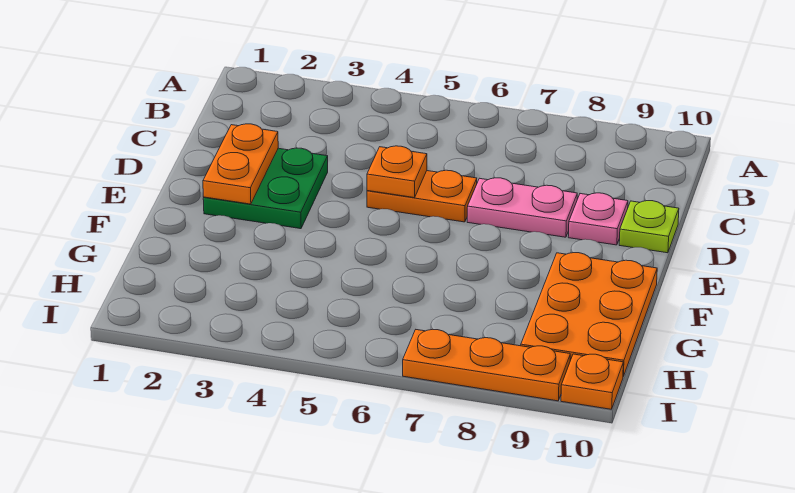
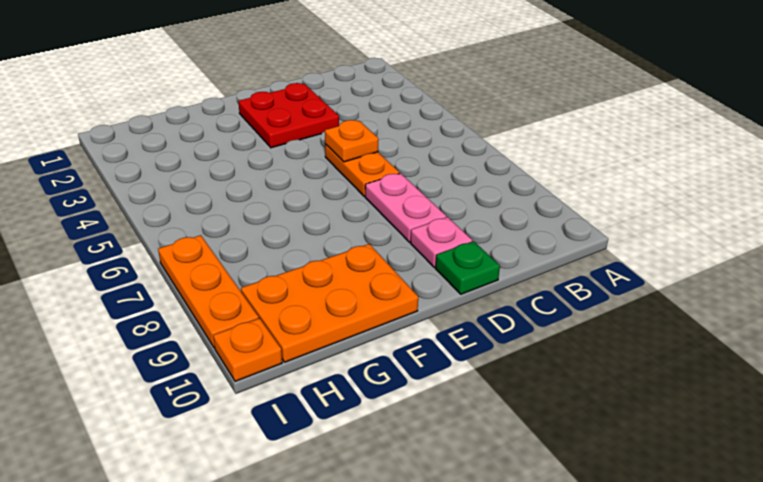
green plate D2:E3 level 1 -> red plate D2:E3 level 1
orange plate D2:E2 level 2 -> none
lime plate D10 level 1 -> green plate D10 level 1

